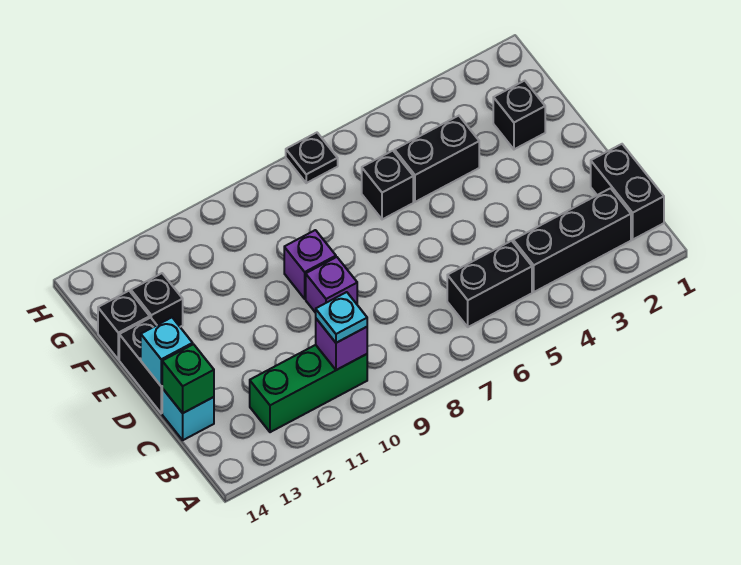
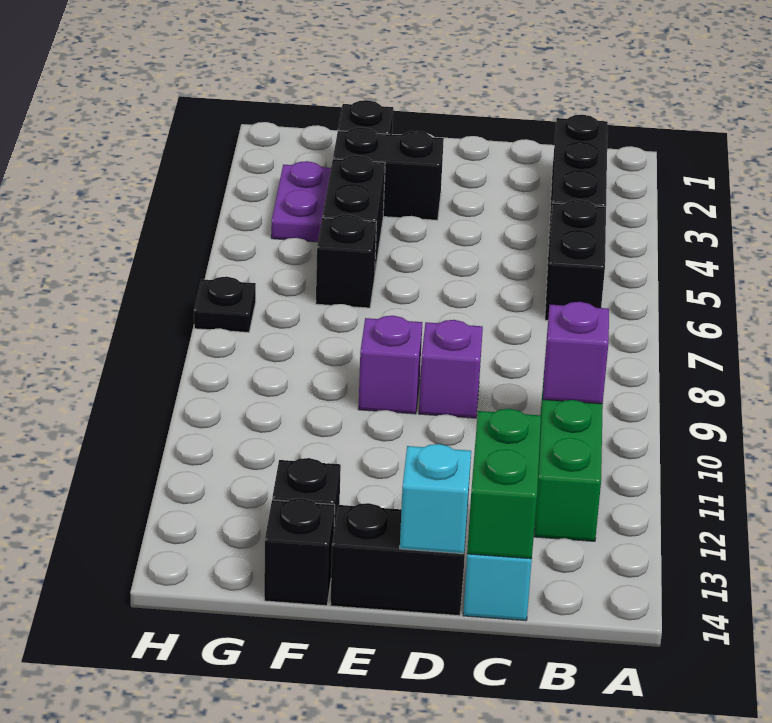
black brick B1:C1 level 1 -> black brick E3:F3 level 1
cyan plate B10 level 3 -> none
green brick C14 level 2 -> green brick C13:C14 level 2
none -> purple plate G3:G4 level 1

